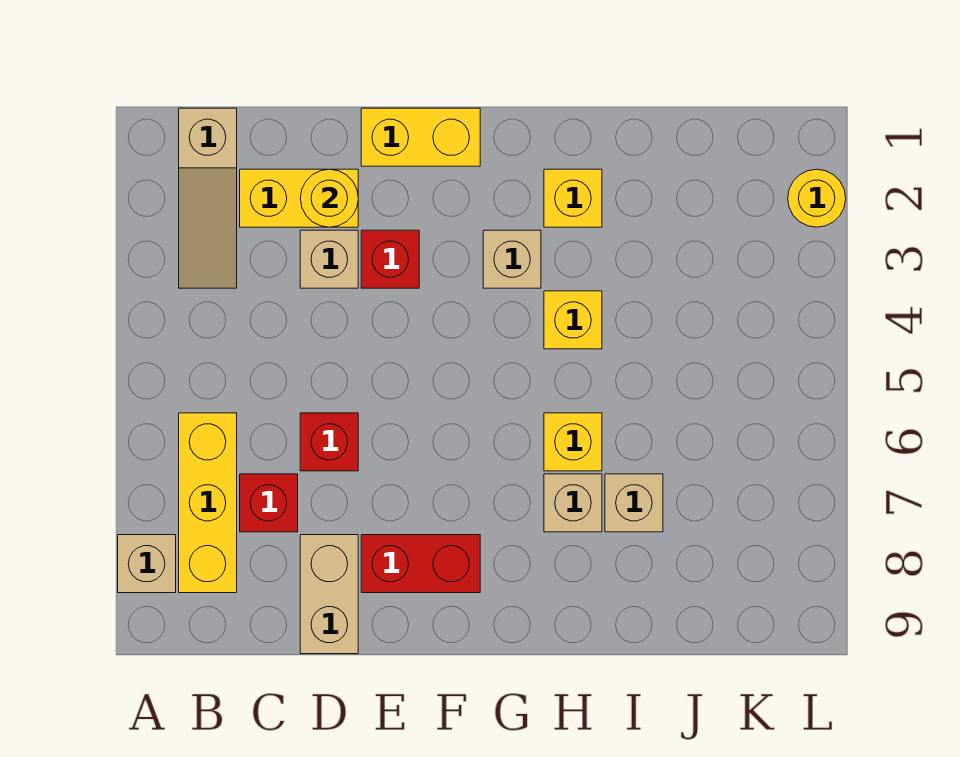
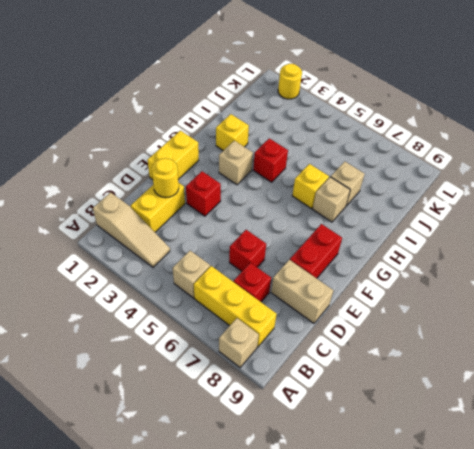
tan brick D3 level 1 -> tan brick B5 level 1
yellow brick H4 level 1 -> red brick H4 level 1

